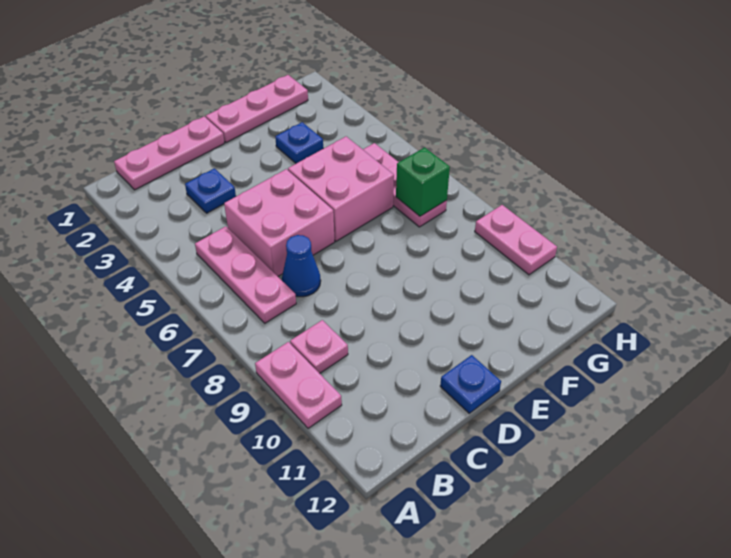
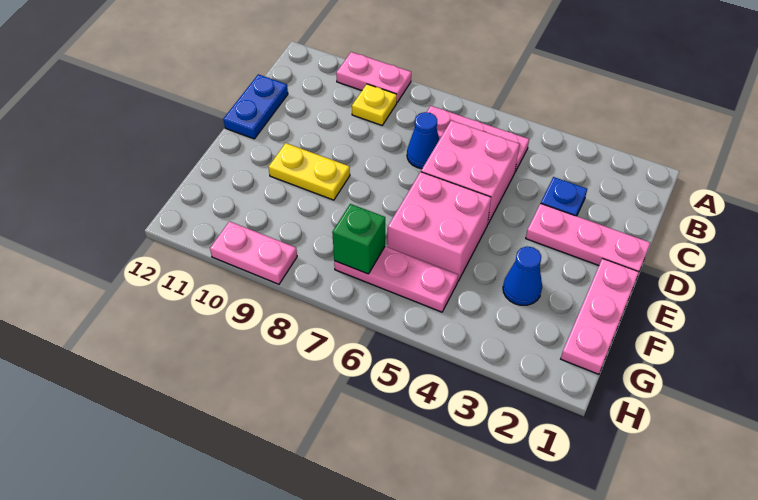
pink plate B1:D1 level 1 -> pink plate D1:D3 level 1
pink plate B9 level 1 -> yellow plate B9 level 1
blue plate D12 level 1 -> blue plate C12:D12 level 1
none -> yellow plate E9:E10 level 1
blue plate F3 level 1 -> blue cone F3 level 1

